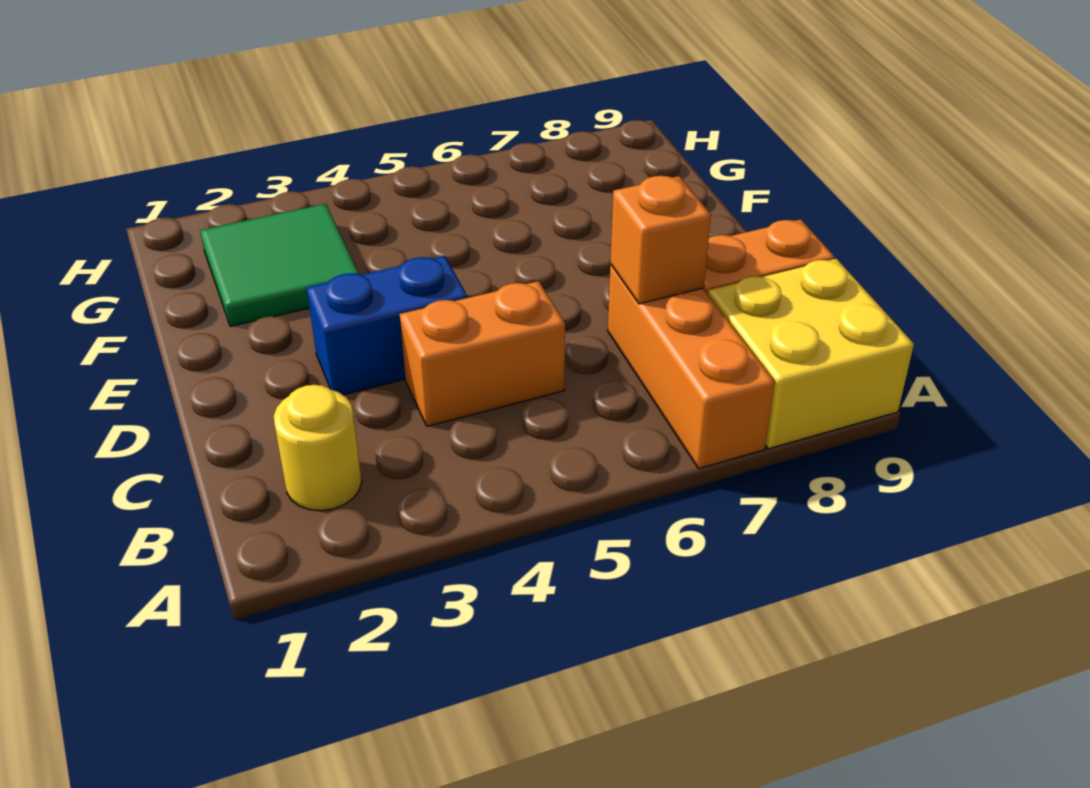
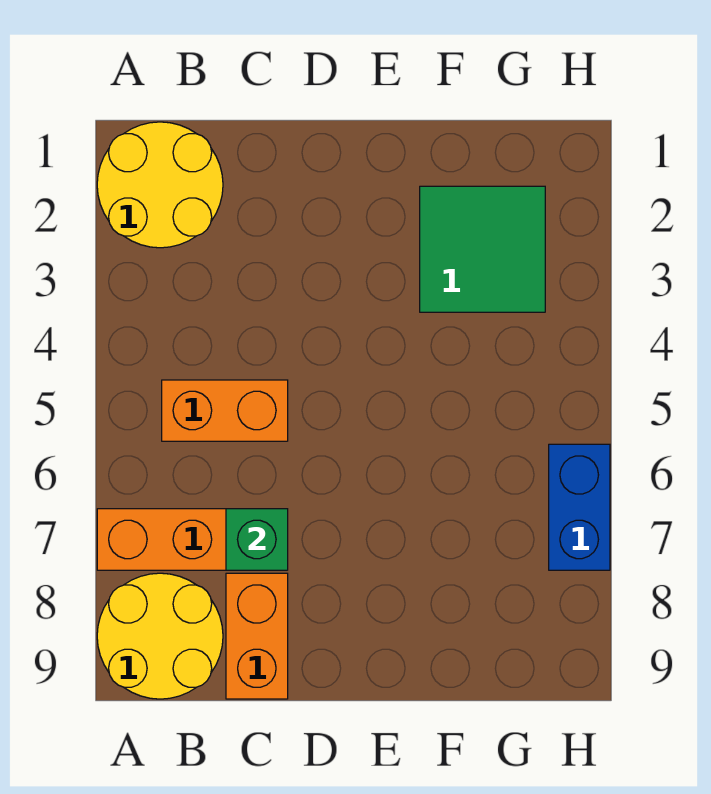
yellow brick A8:B9 level 1 -> yellow round brick A8:B9 level 1
yellow round brick B2 level 1 -> yellow round brick A1:B2 level 1
orange brick C4:C5 level 1 -> orange brick B5:C5 level 1
orange brick C7 level 2 -> green brick C7 level 2
blue brick D3:D4 level 1 -> blue brick H6:H7 level 1

